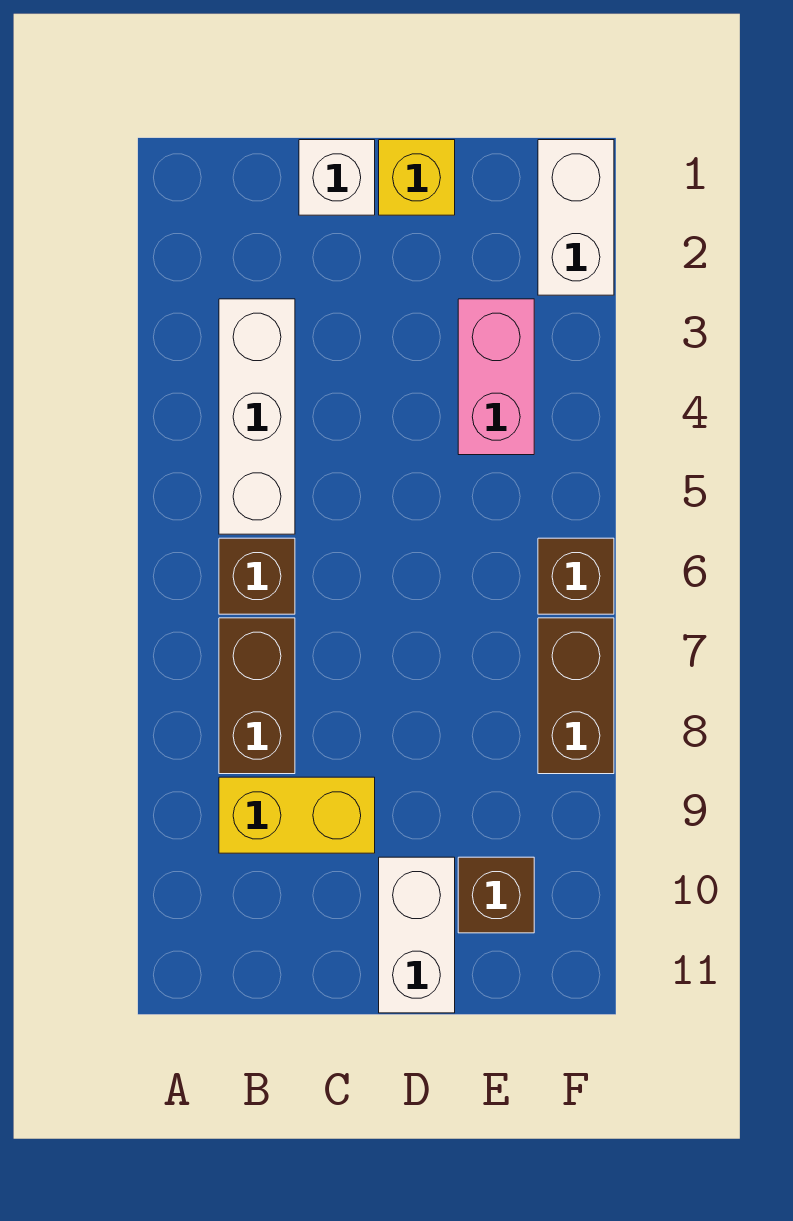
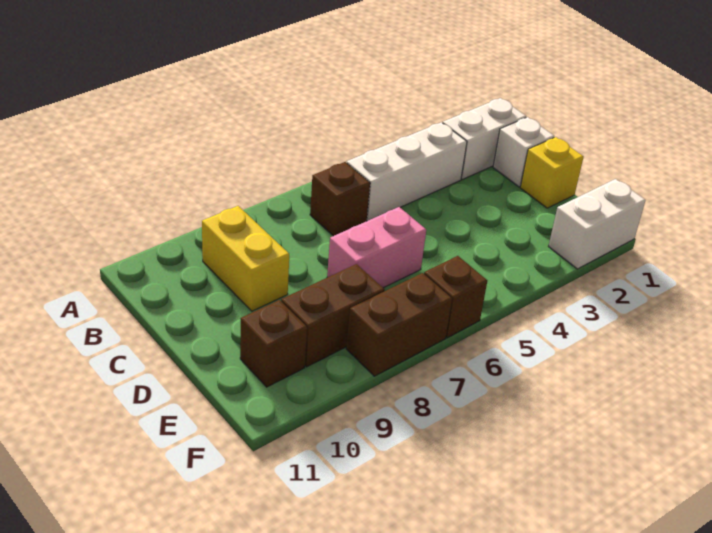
brown brick B7:B8 level 1 -> brown brick E8:E9 level 1
white brick D10:D11 level 1 -> white brick B1:B2 level 1
pink brick E3:E4 level 1 -> pink brick D6:D7 level 1

